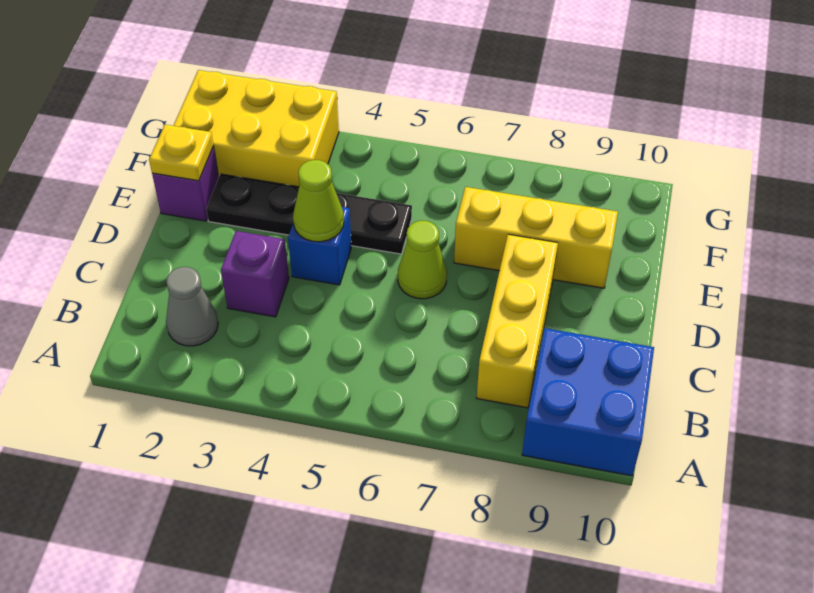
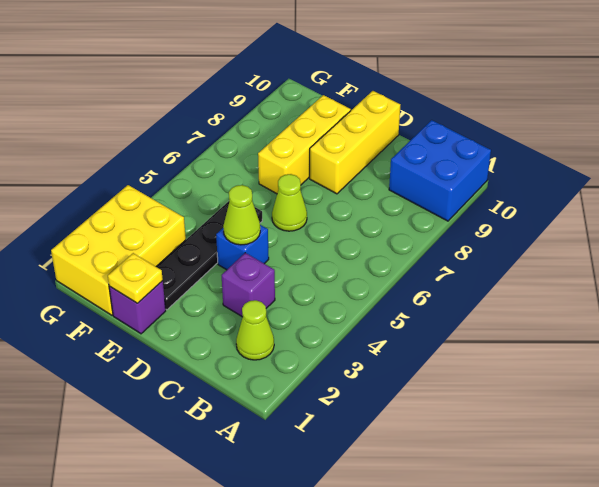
grey cone B2 level 1 -> lime cone B2 level 1
yellow brick B8:D8 level 1 -> yellow brick D8:D10 level 1

